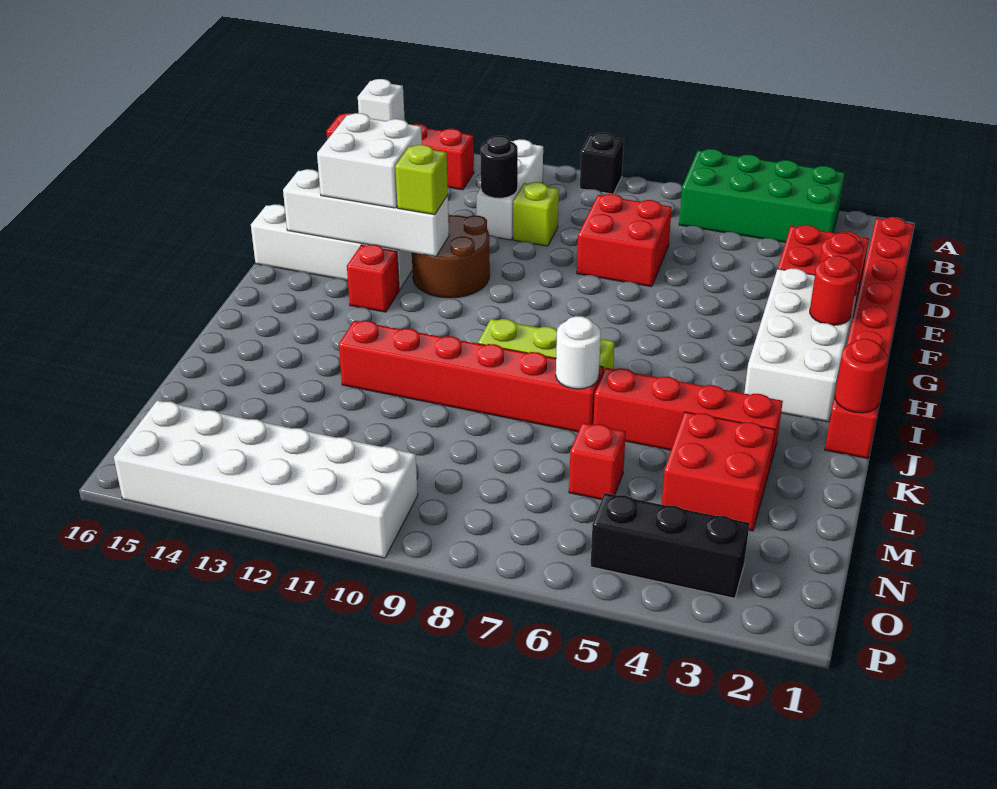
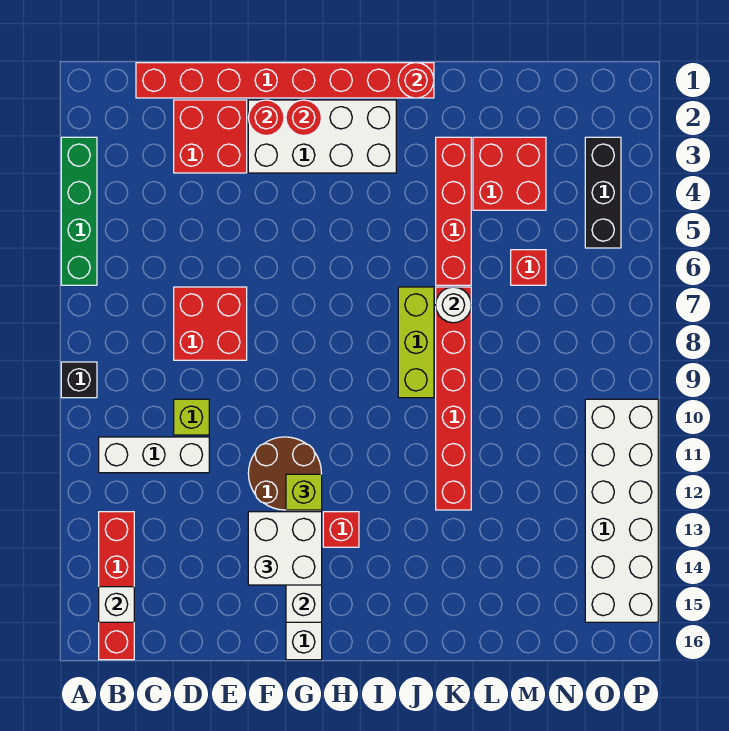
green brick A3:B6 level 1 -> green brick A3:A6 level 1
black round brick D11 level 2 -> none

